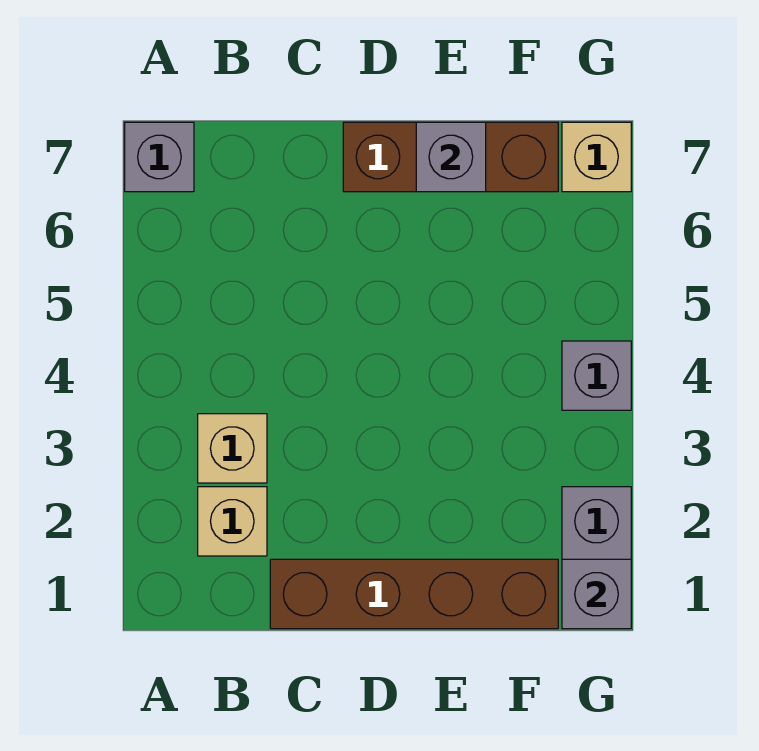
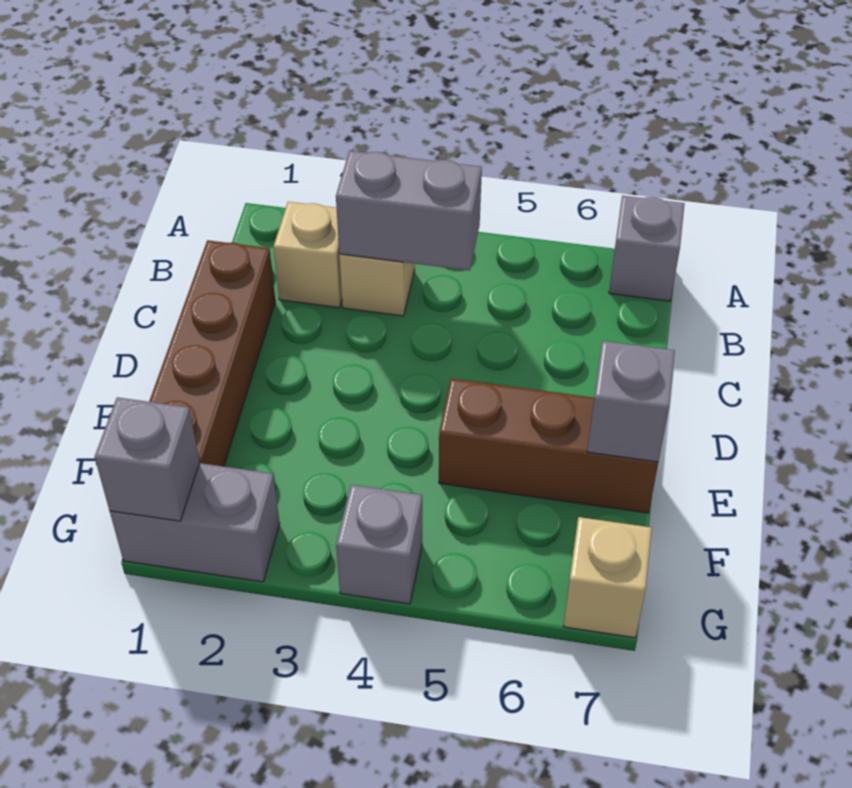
none -> grey brick B3:B4 level 2
brown brick D7:F7 level 1 -> brown brick E5:E7 level 1

